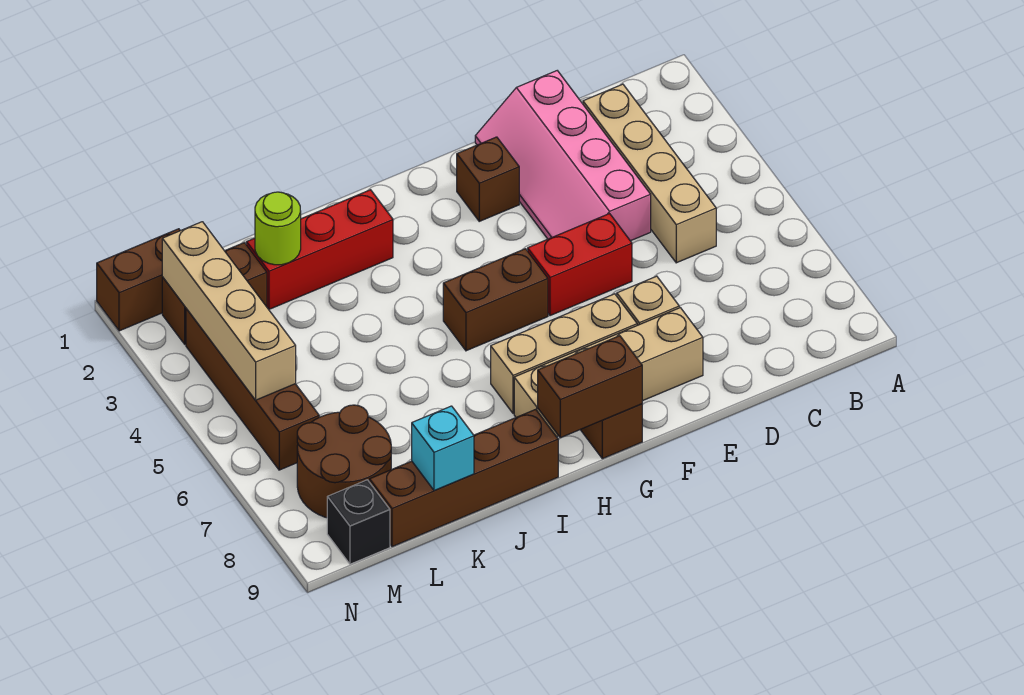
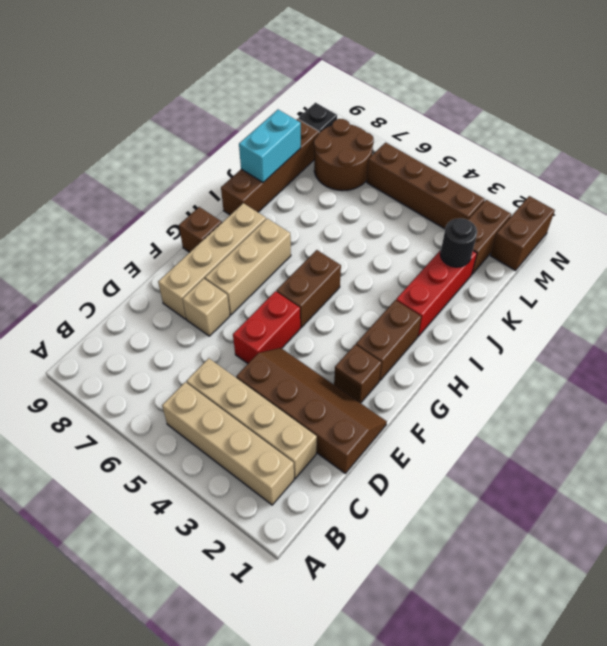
pink slope D1:E4 level 1 top D -> brown slope D1:E4 level 1 top D
brown brick G9:H9 level 2 -> brown brick G2:H2 level 1
lime round brick K2 level 2 -> black round brick K2 level 2
cyan brick K9 level 2 -> cyan brick J9:K9 level 2
tan brick M2:M5 level 2 -> tan brick B2:B5 level 1

